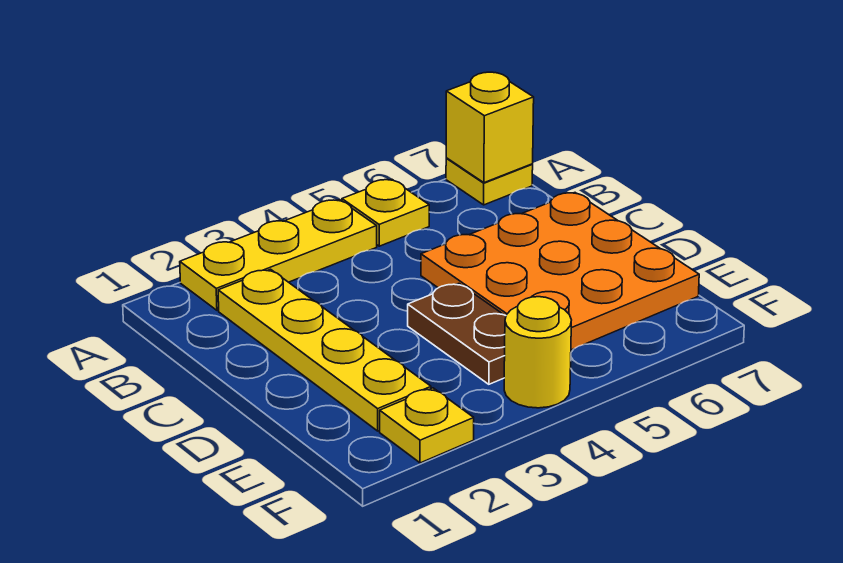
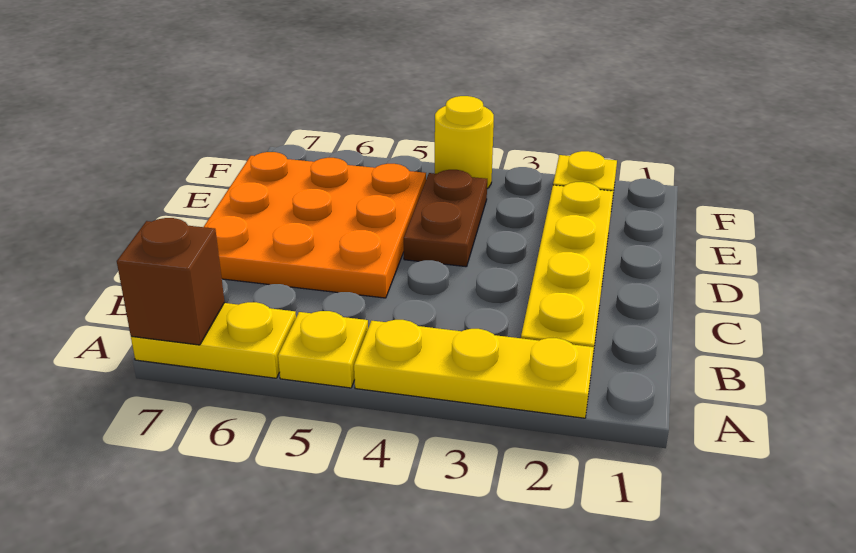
yellow plate A7 level 1 -> yellow plate A6:A7 level 1
yellow brick A7 level 2 -> brown brick A7 level 2

